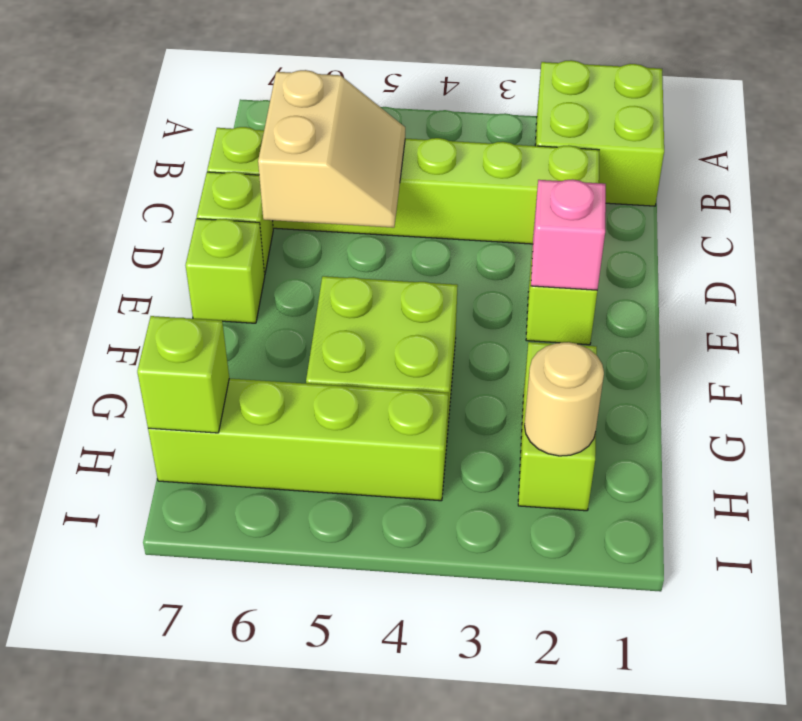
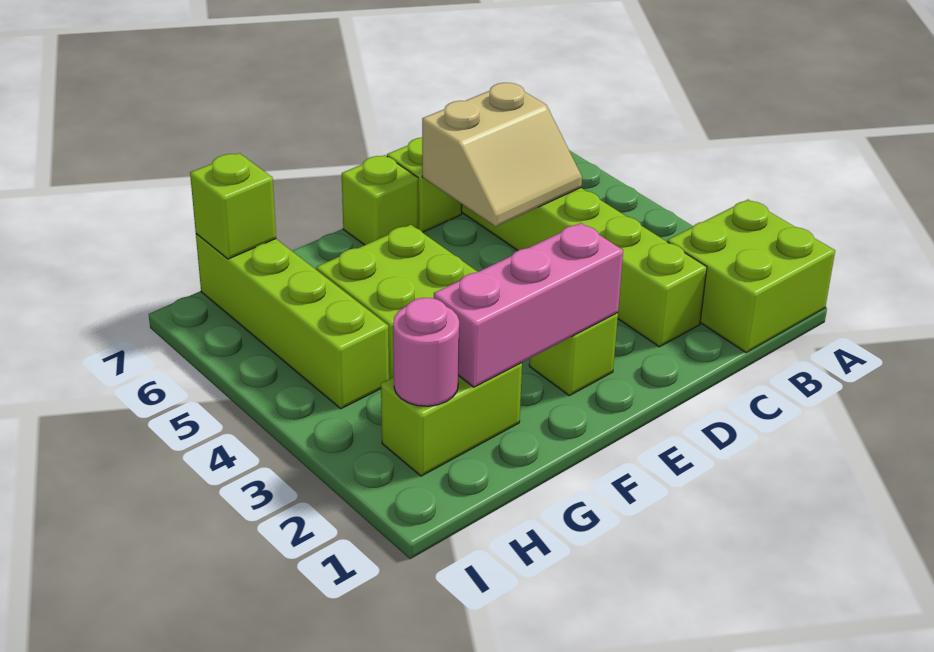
pink brick E2 level 2 -> pink brick E2:G2 level 2
tan round brick H2 level 2 -> pink round brick H2 level 2

